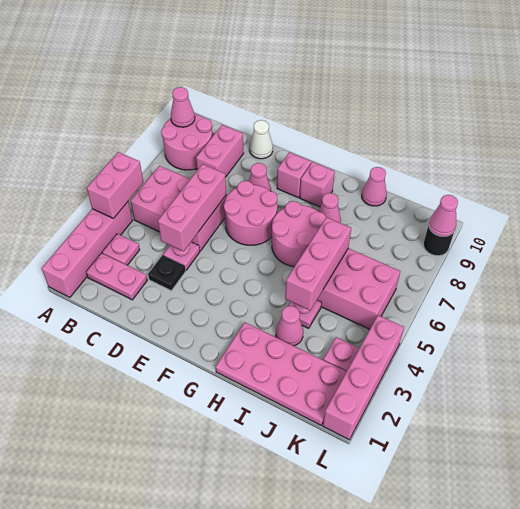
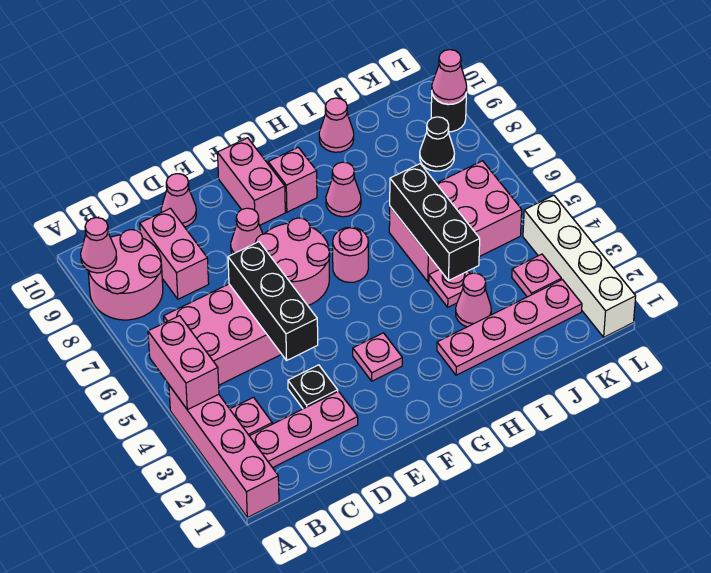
pink plate B2:C2 level 1 -> pink plate B2:D2 level 1
pink plate D4 level 1 -> pink plate F3 level 1
pink brick D4:D6 level 2 -> black brick D4:D6 level 2
white cone D10 level 1 -> pink cone D10 level 1
pink brick F9 level 1 -> pink brick F9:F10 level 1
pink round brick G6:H7 level 1 -> pink round brick G6 level 1
pink plate H1:K2 level 1 -> pink plate H2:K2 level 1
pink brick I4:I6 level 2 -> black brick I4:I6 level 2
none -> black cone K8 level 1
pink brick L1:L4 level 1 -> white brick L1:L4 level 1

